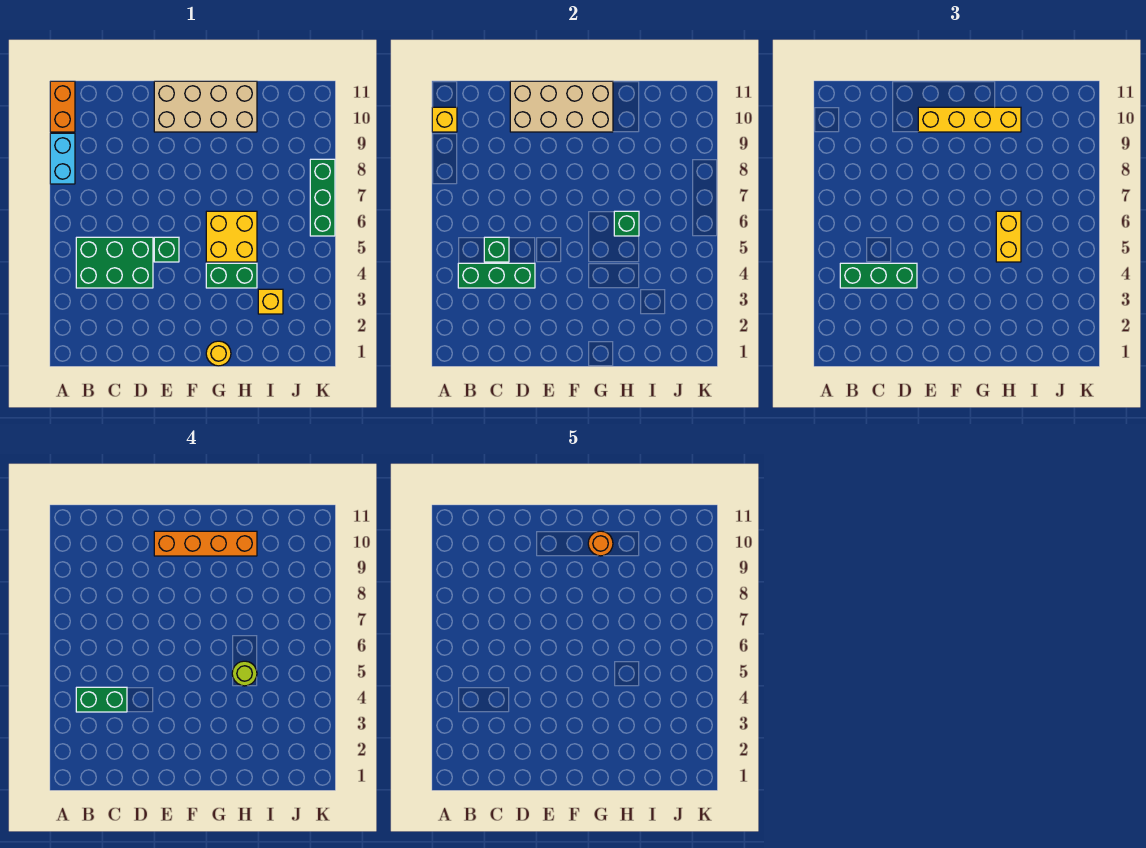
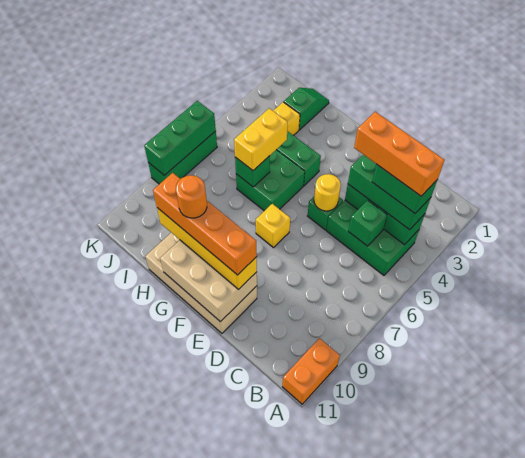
cyan brick A8:A9 level 1 -> none
yellow brick A10 level 2 -> yellow brick F7 level 1
none -> orange brick B4:D4 level 5
tan brick D10:G11 level 2 -> tan brick E10:G11 level 2
yellow round brick G1 level 1 -> yellow round brick E5 level 2
yellow brick G5:H6 level 1 -> green brick G5:H6 level 1
lime round brick H5 level 4 -> none
none -> green slope I1:I2 level 1 top 2
none -> green brick K6:K8 level 2

